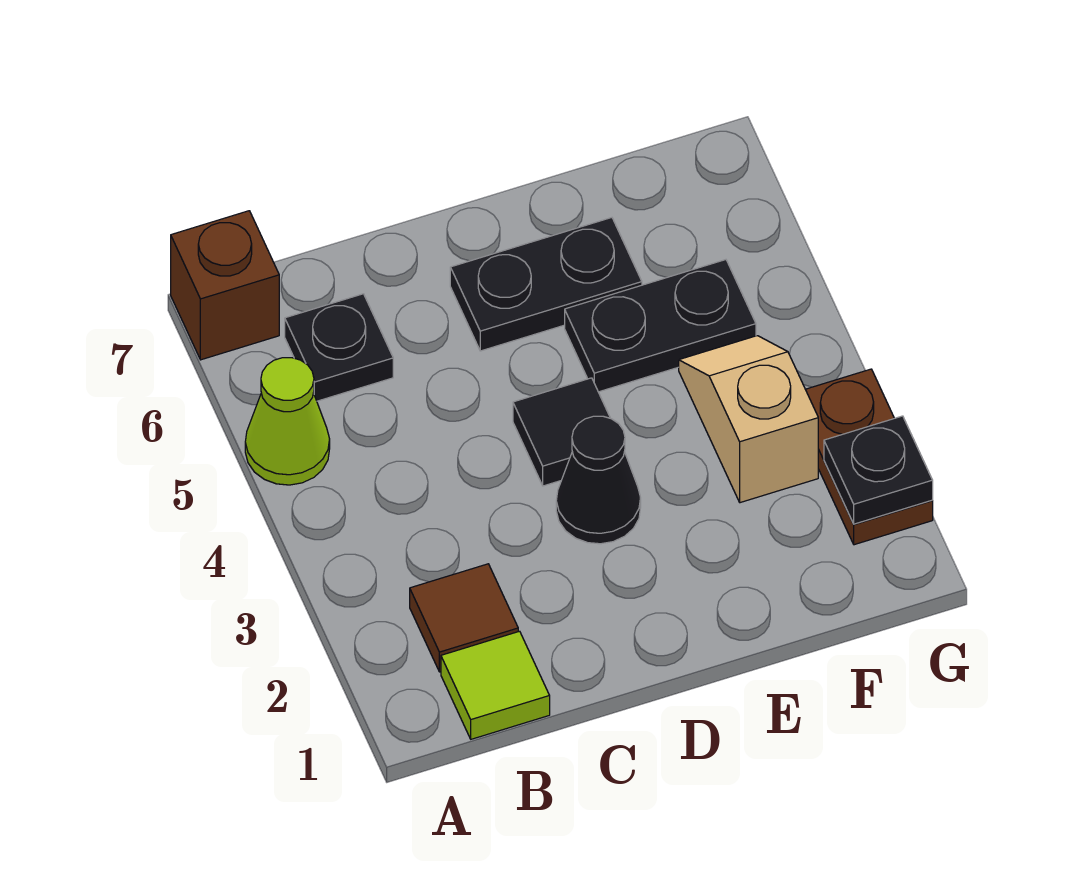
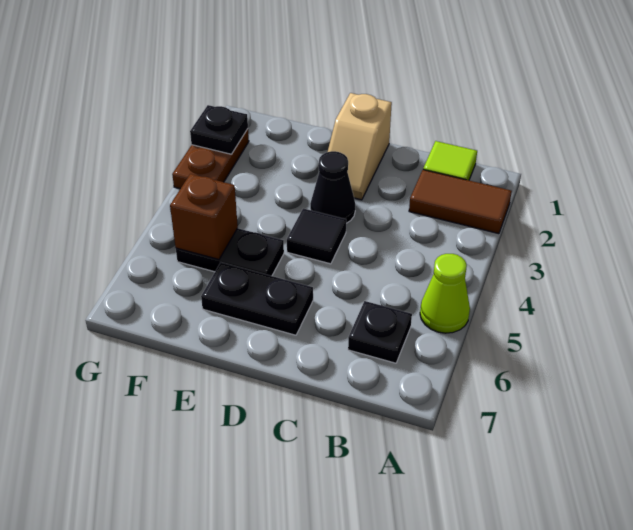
brown brick A7 level 1 -> brown brick F5 level 2
brown tile B2 level 1 -> brown tile A2:B2 level 1
tan slope F3:F4 level 1 top 3 -> tan slope D1:D2 level 1 top 1

